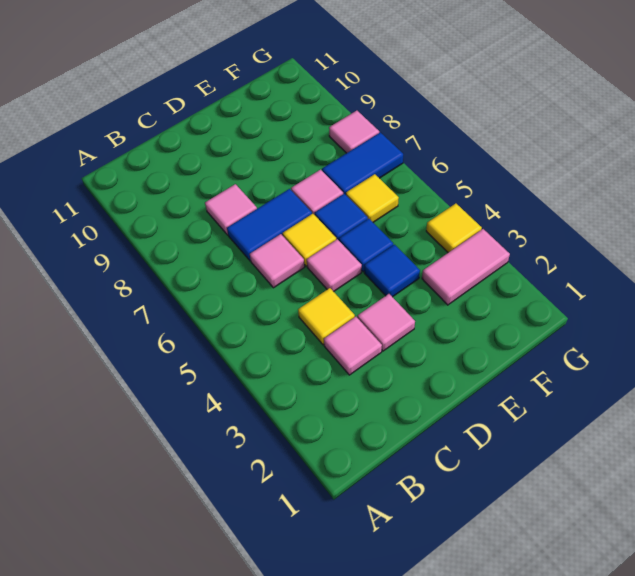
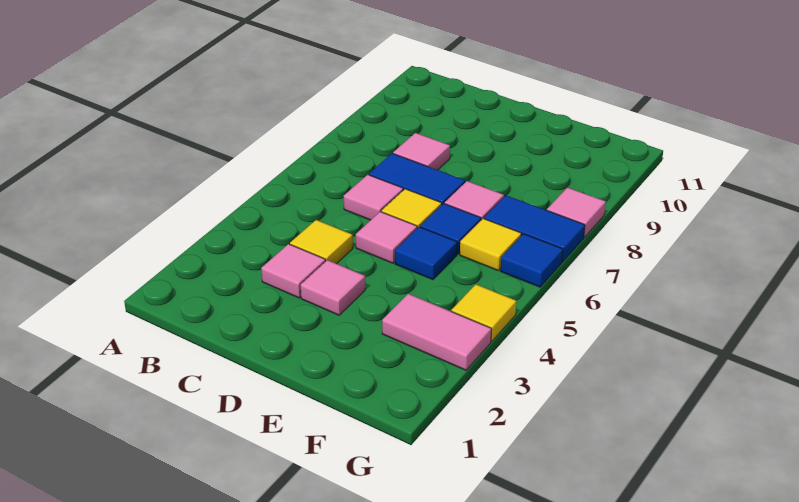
blue tile E4 level 1 -> blue tile G6 level 1

